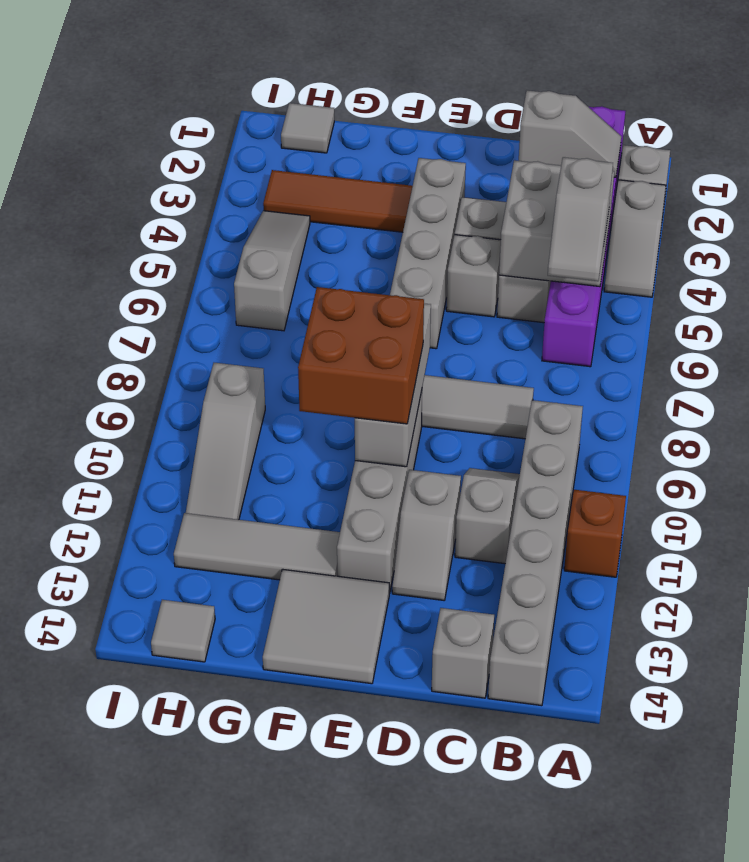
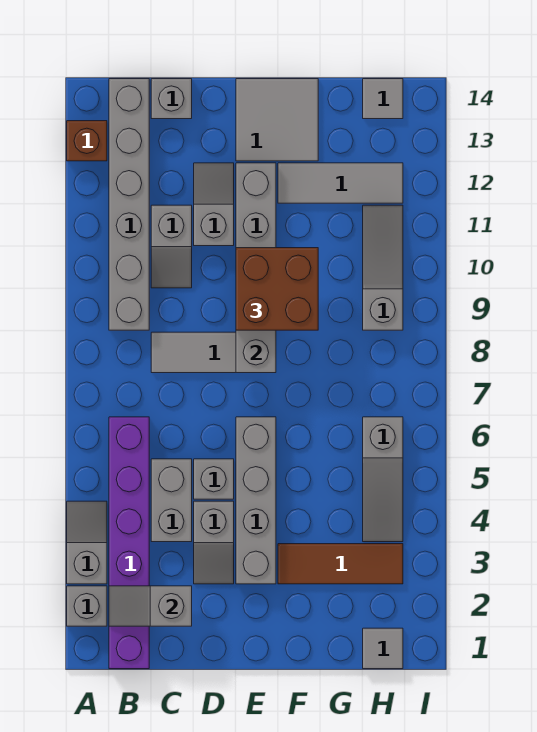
brown brick A11 level 1 -> brown brick A13 level 1
grey brick B4:C5 level 2 -> none
grey slope B5:B6 level 3 top 5 -> none

